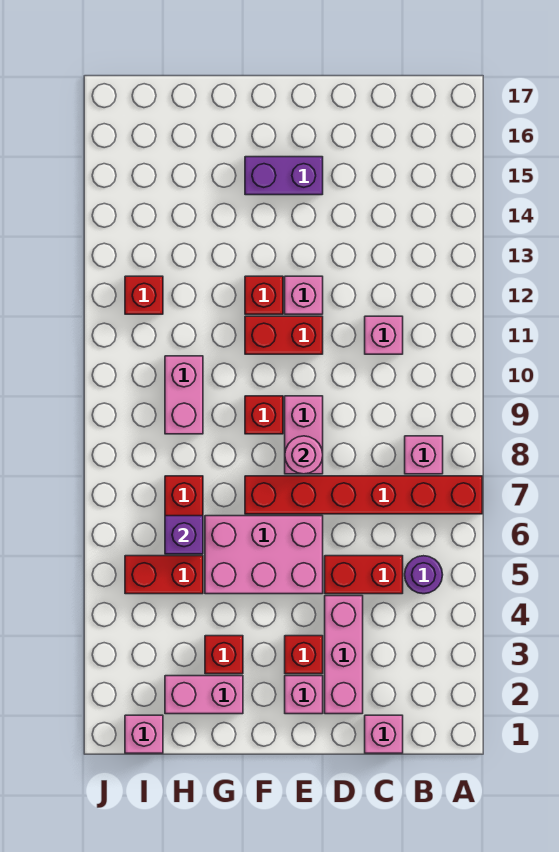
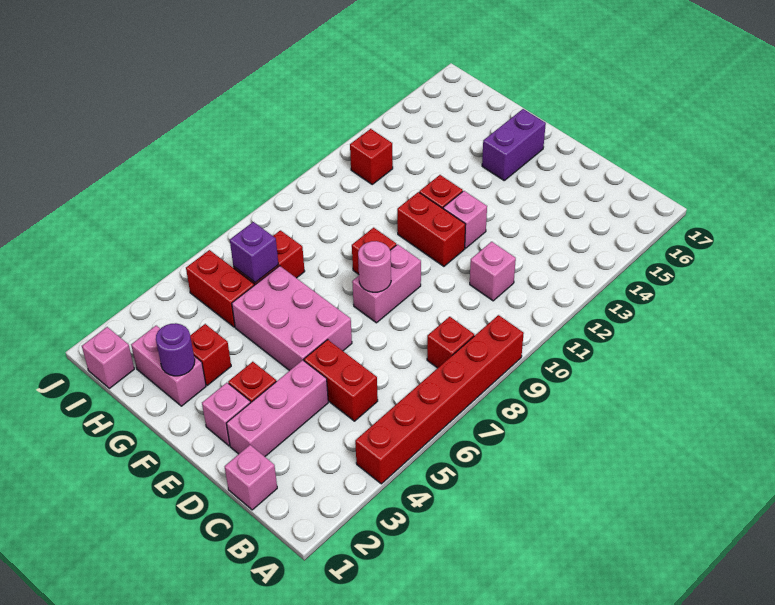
red brick A7:F7 level 1 -> red brick A4:A9 level 1
purple round brick B5 level 1 -> purple round brick G2 level 2
pink brick B8 level 1 -> red brick B8 level 1
purple brick E15:F15 level 1 -> purple brick F15:F16 level 1
pink brick H9:H10 level 1 -> none

